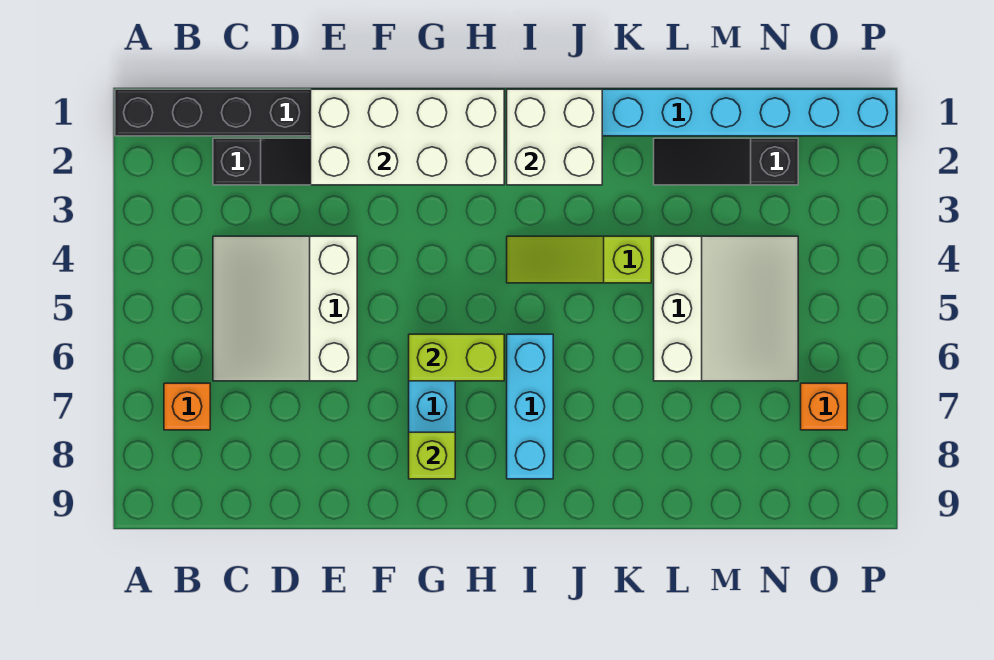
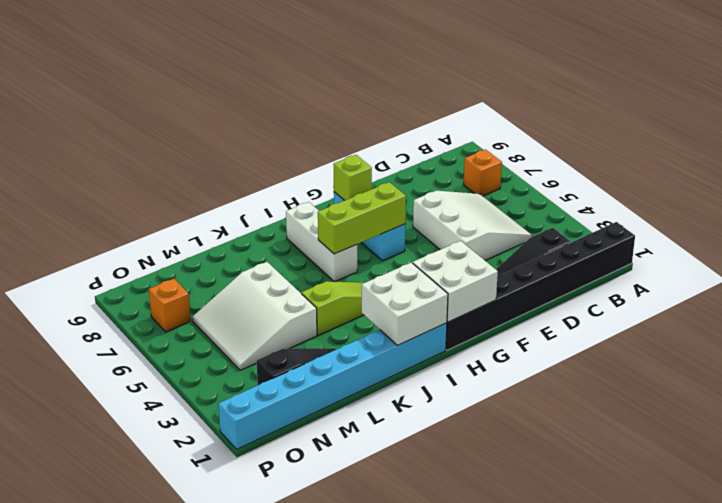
white brick E1:H2 level 2 -> white brick G1:H2 level 2
lime brick G6:H6 level 2 -> lime brick G6:I6 level 2
cyan brick I6:I8 level 1 -> white brick I6:I8 level 1

